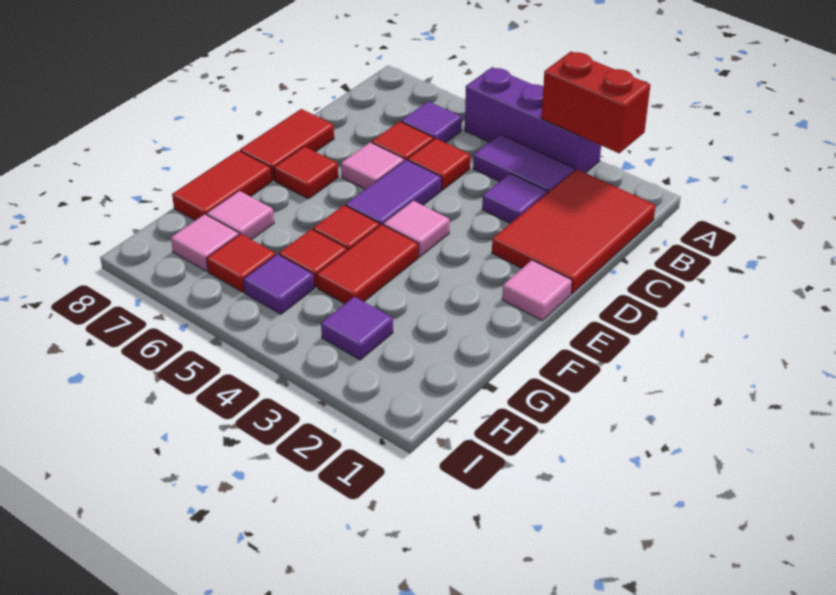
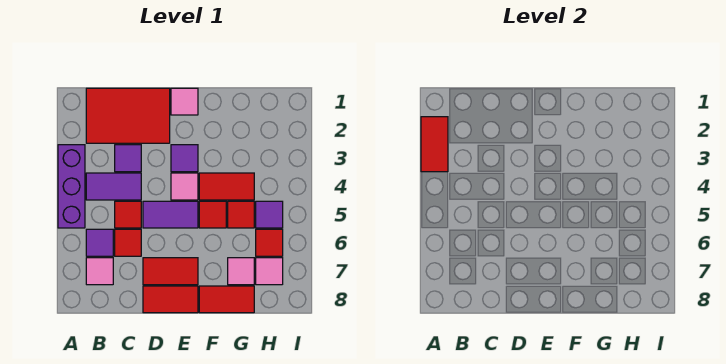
red brick A2:A3 level 2 -> red tile A2:A3 level 2
purple tile B3:B4 level 1 -> purple tile B4:C4 level 1
pink tile D6 level 1 -> pink tile B7 level 1
red tile E7 level 1 -> red tile D7:E7 level 1
purple tile H3 level 1 -> purple tile E3 level 1

